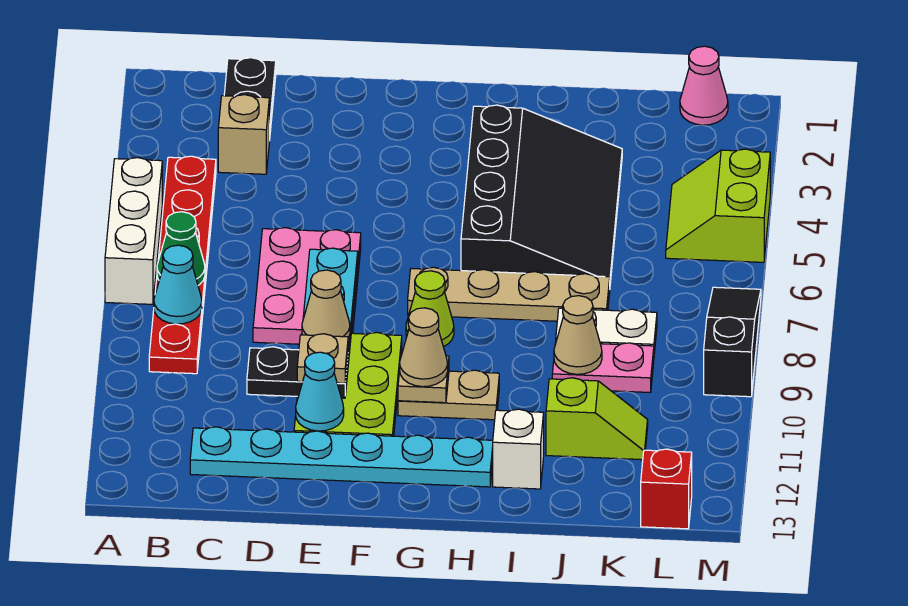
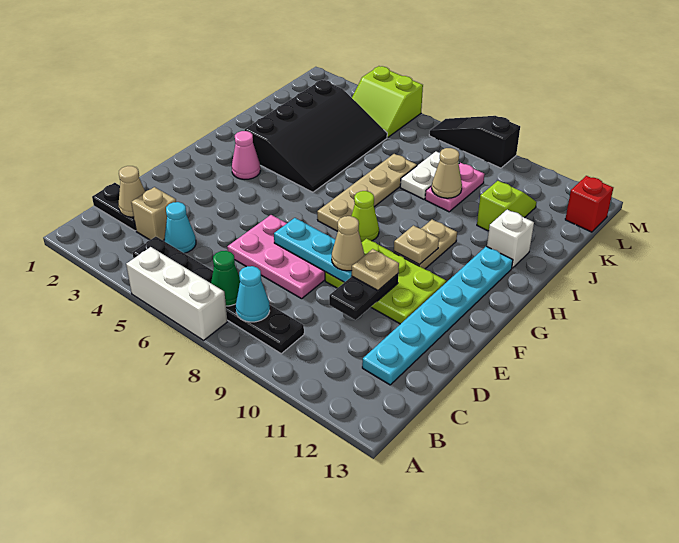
red plate B4:B9 level 1 -> black plate B4:B9 level 1
cyan cone E11 level 2 -> cyan cone C4 level 1
tan cone G10 level 3 -> tan cone C2 level 2
black slope H3:J6 level 1 top H -> black slope H3:K5 level 1 top 3
pink cone L1 level 1 -> pink cone G3 level 1

